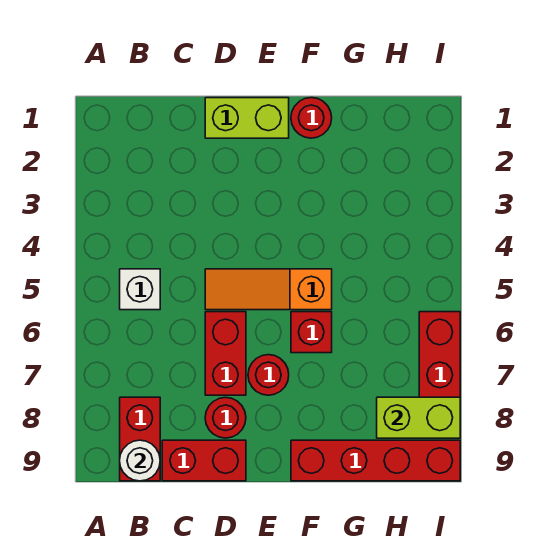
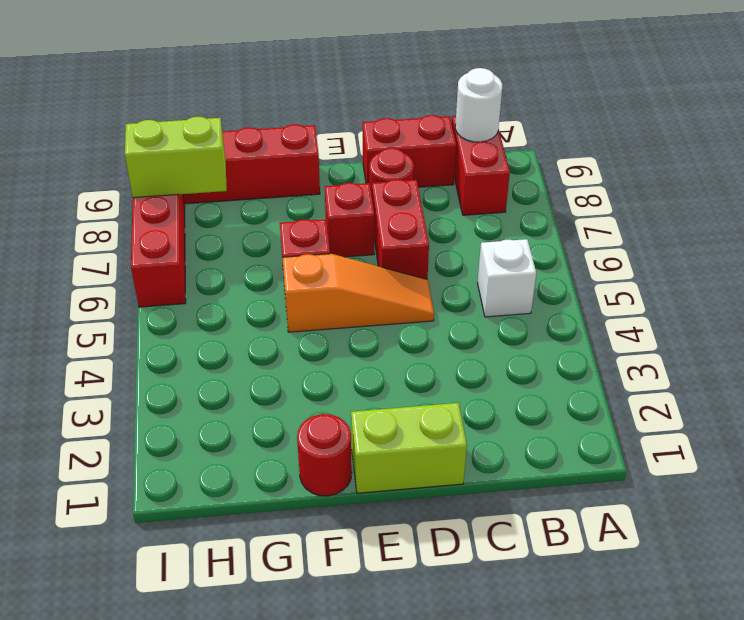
red round brick E7 level 1 -> red brick E7 level 1

